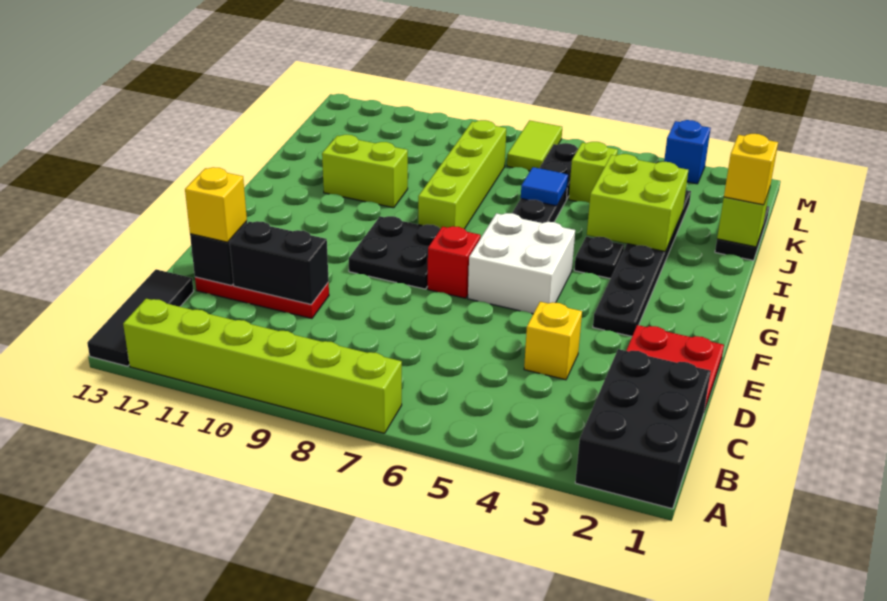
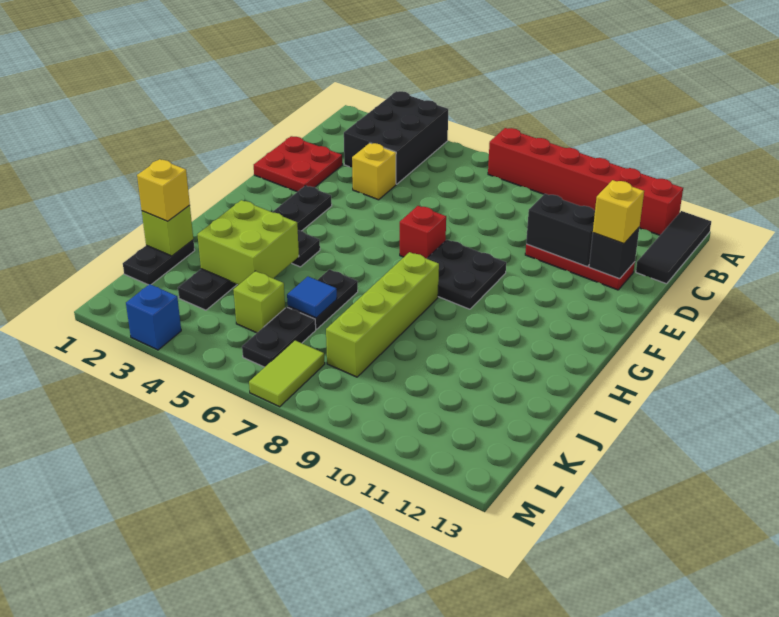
black brick A1:C2 level 1 -> black brick A3:C4 level 1
lime brick A7:A12 level 1 -> red brick A7:A12 level 1
white brick F5:G6 level 1 -> none
lime brick I10:I11 level 1 -> none

